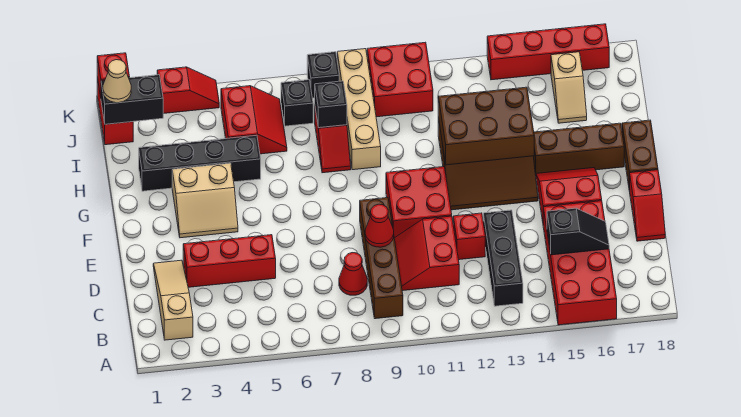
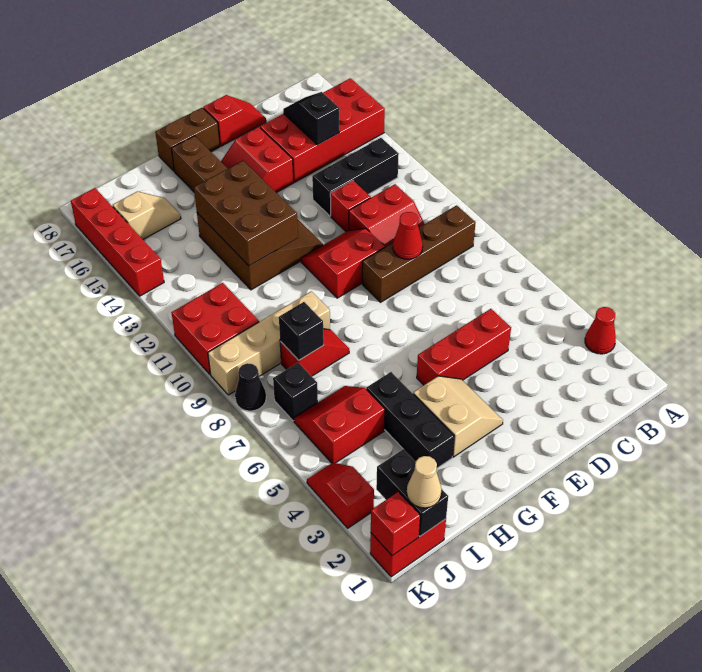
tan slope B2:D2 level 1 top B -> none
red cone C8 level 1 -> red cone A3 level 1
red brick D3:D5 level 1 -> red brick D5:F5 level 1
red brick E10:F11 level 1 -> red slope E10:F11 level 1 top 10
black brick H2:H5 level 1 -> black brick H3:H5 level 1
black brick K8 level 1 -> black cone K8 level 1

